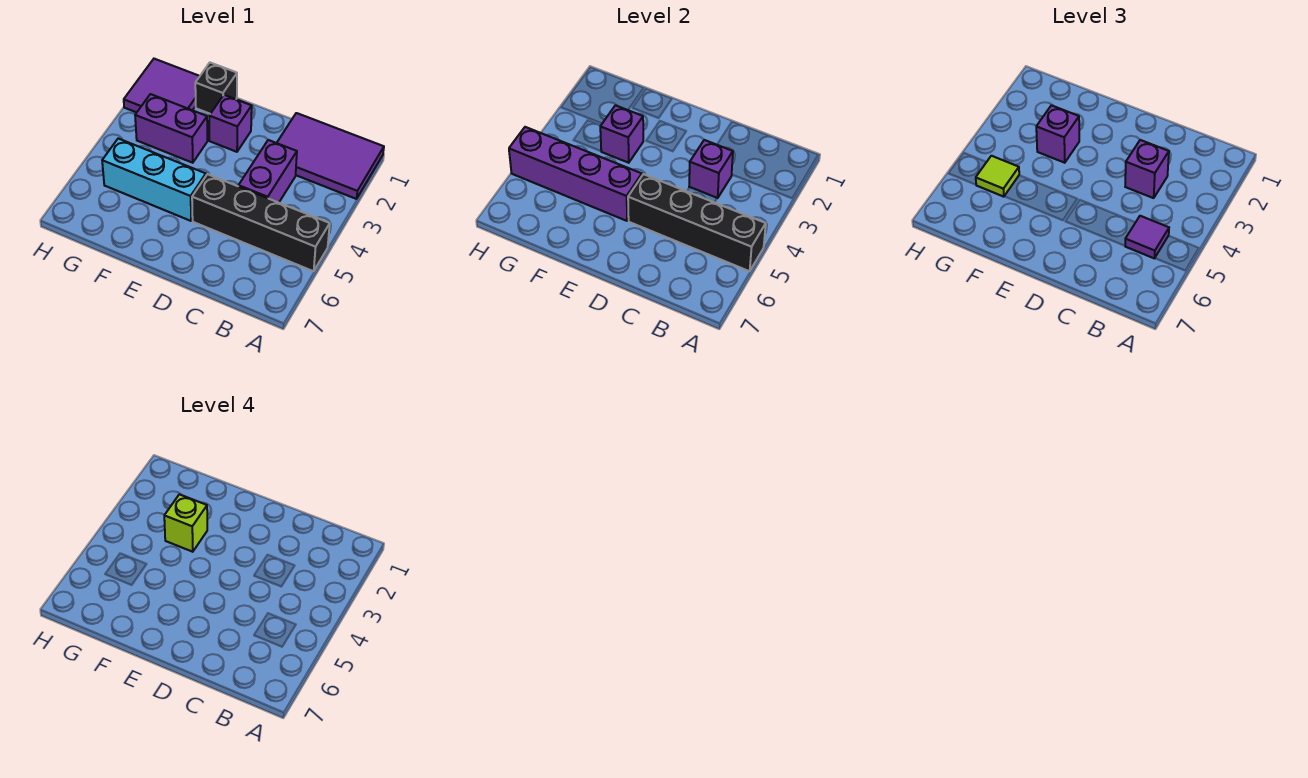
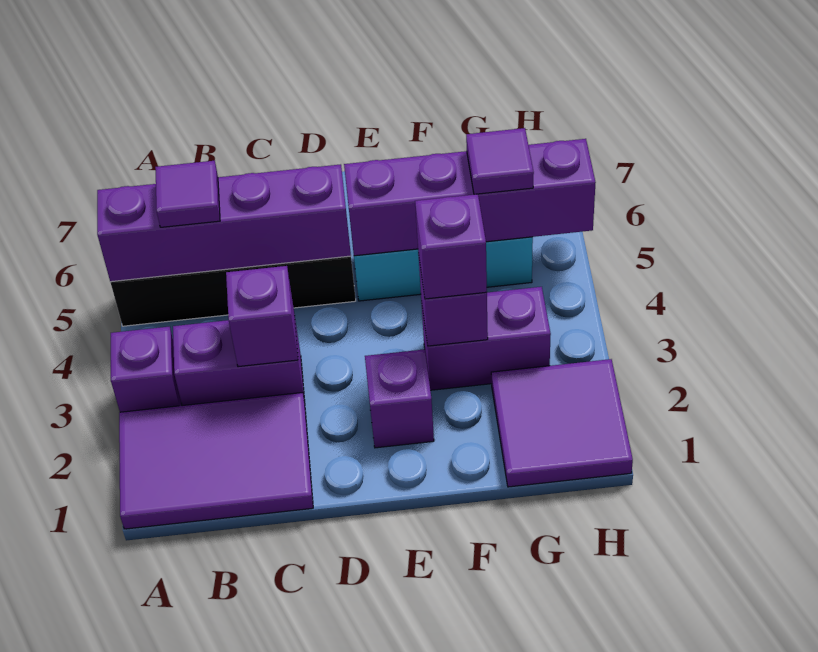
black brick A5:D5 level 2 -> purple brick A5:D5 level 2
purple brick C3:C4 level 1 -> purple brick B3:C3 level 1
purple brick C3 level 3 -> purple brick A3 level 1
black brick F1 level 1 -> none
lime brick F3 level 4 -> none
lime tile G5 level 3 -> purple tile G5 level 3

